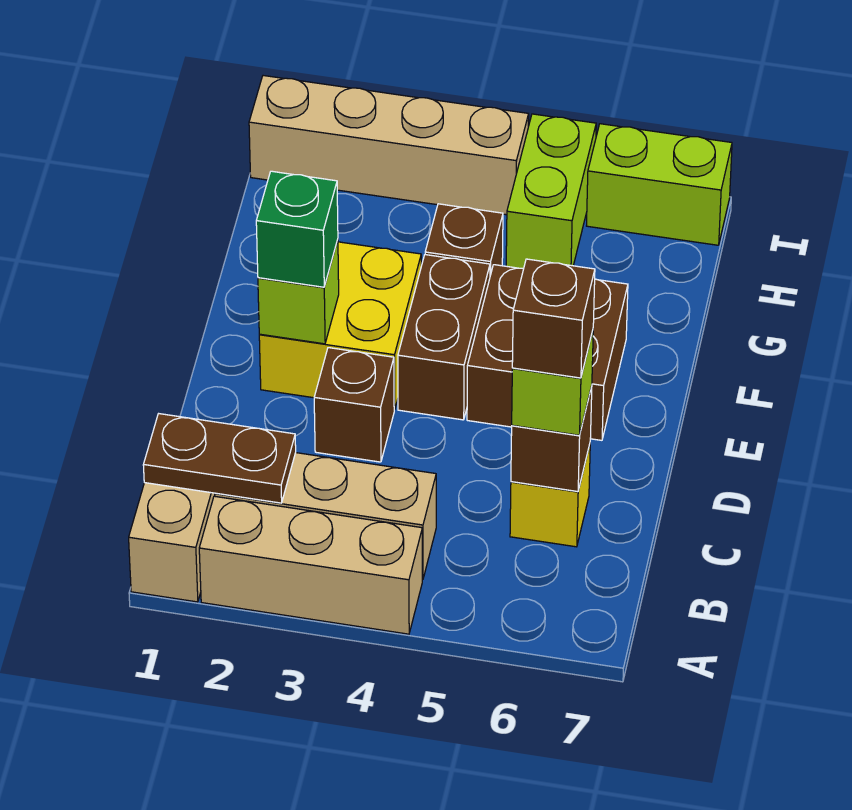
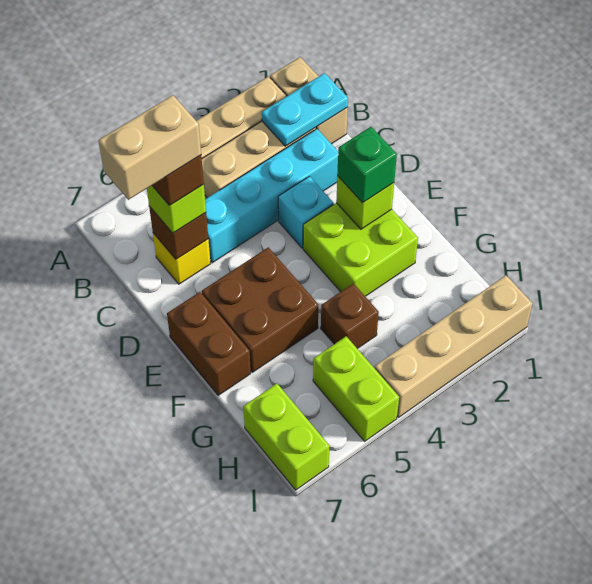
brown plate B1:B2 level 2 -> cyan plate B1:B2 level 2
none -> cyan brick C2:C5 level 1
none -> tan brick C6:C7 level 5
brown brick D3 level 1 -> cyan brick D3 level 1
yellow brick E2:F3 level 1 -> lime brick E2:F3 level 1
brown brick E4:F4 level 1 -> brown brick E7:F7 level 1
lime brick I6:I7 level 1 -> lime brick H7:I7 level 1

